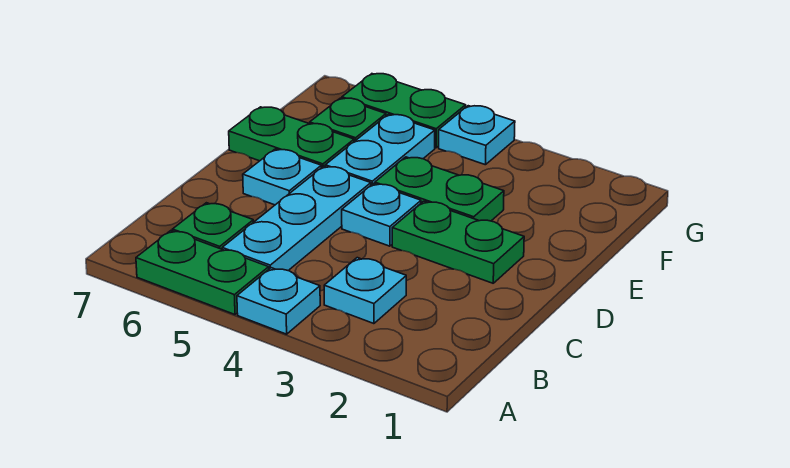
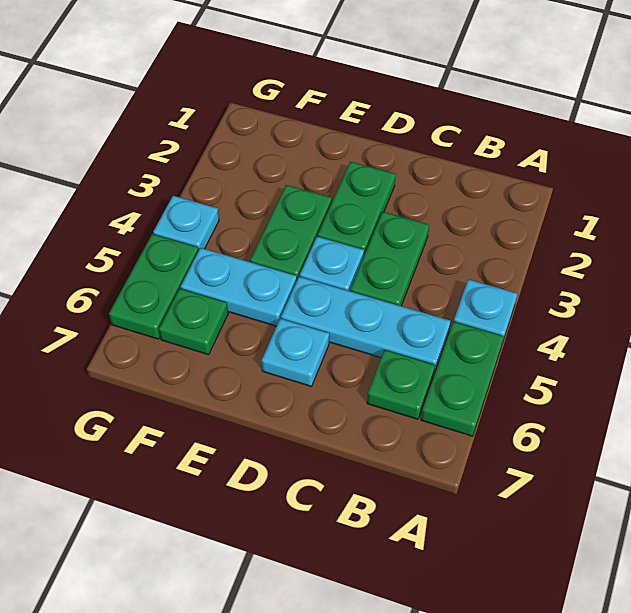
cyan plate B3 level 1 -> none
green plate E6:E7 level 1 -> green plate C3:C4 level 1

